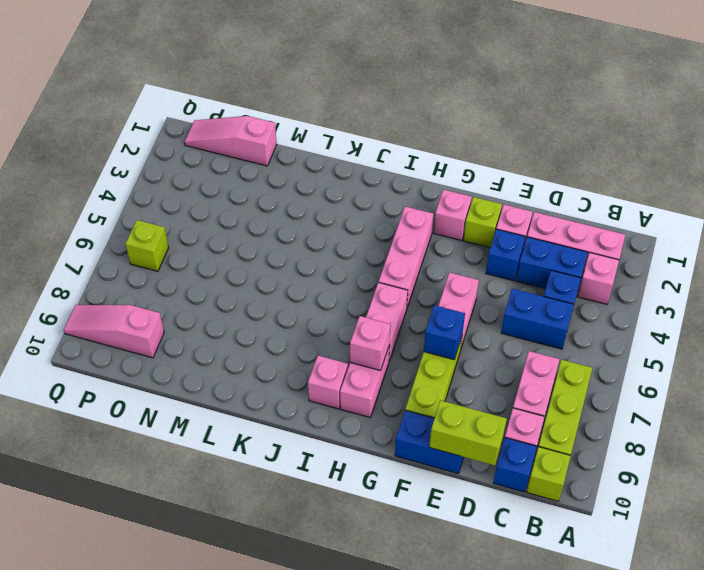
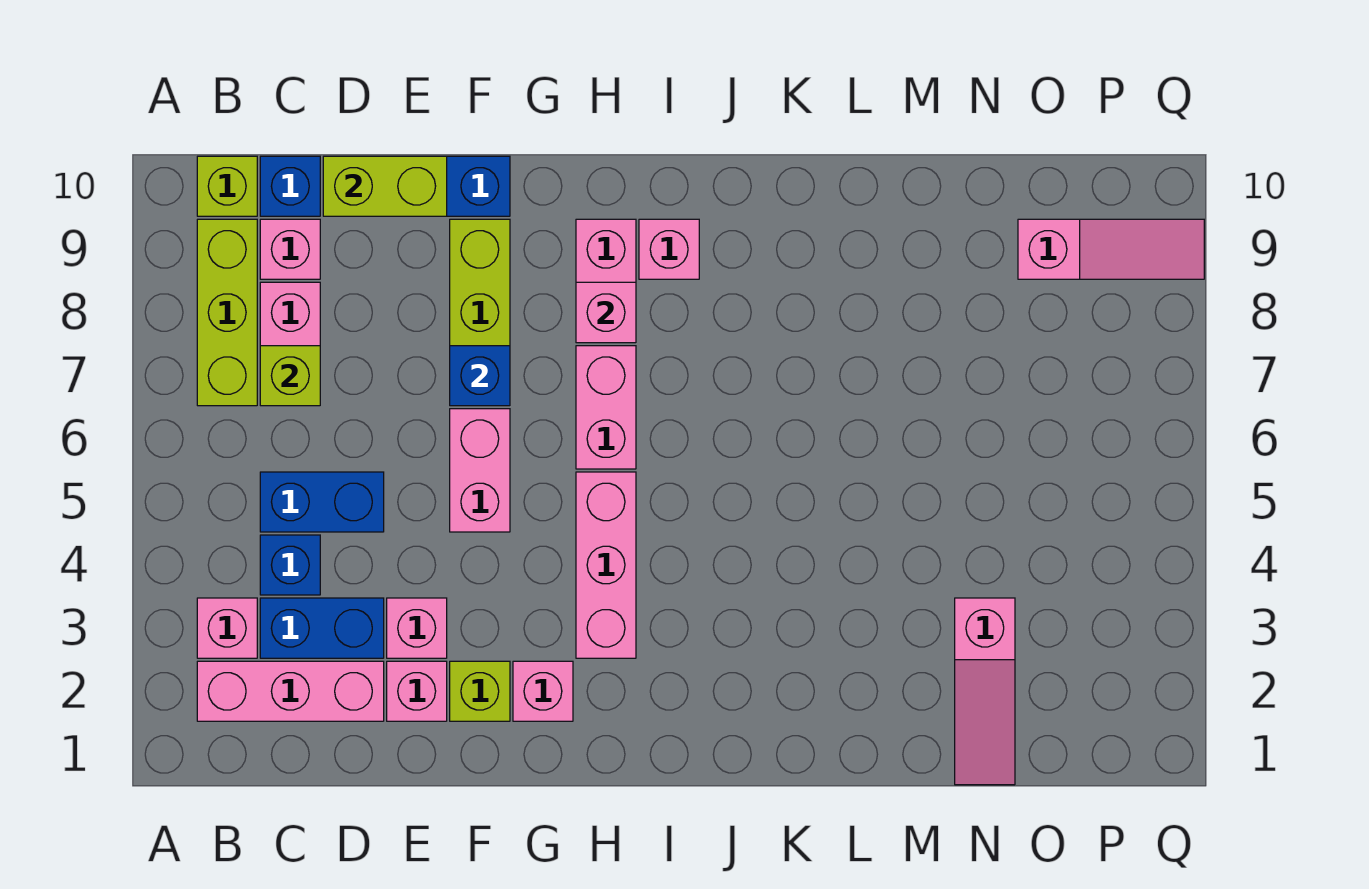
blue brick E3 level 1 -> pink brick E3 level 1
pink slope N1:P1 level 1 top N -> pink slope N1:N3 level 1 top 3
lime brick P6 level 1 -> lime brick C7 level 2

